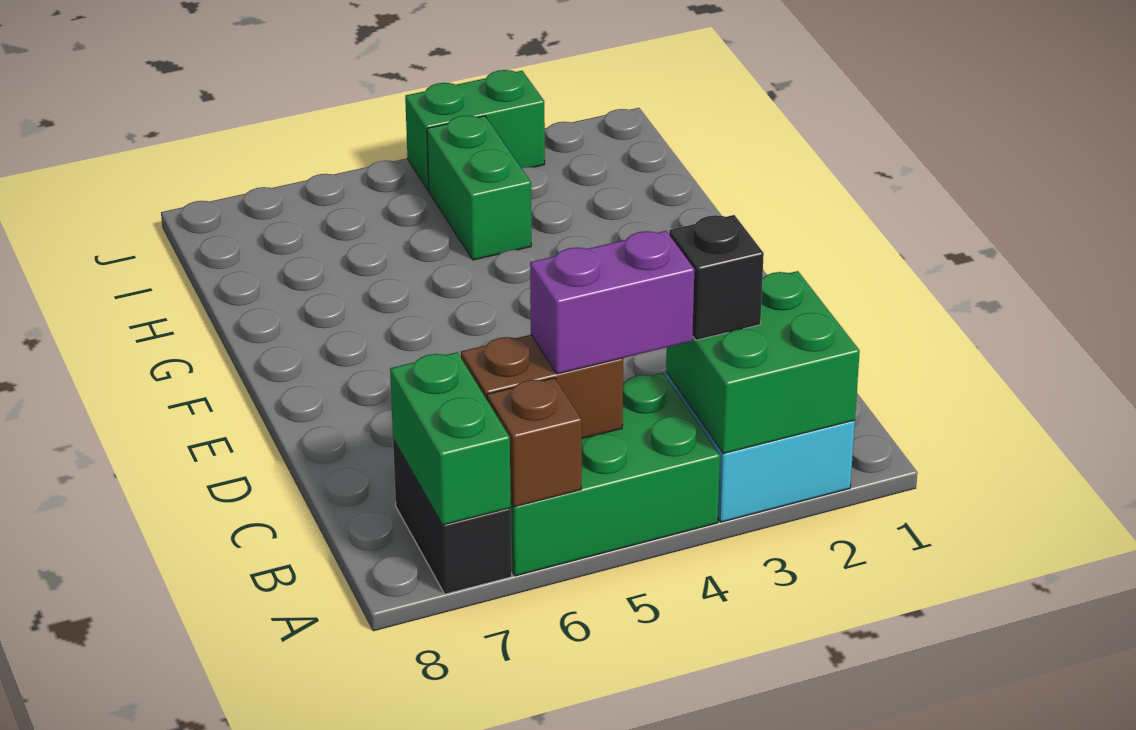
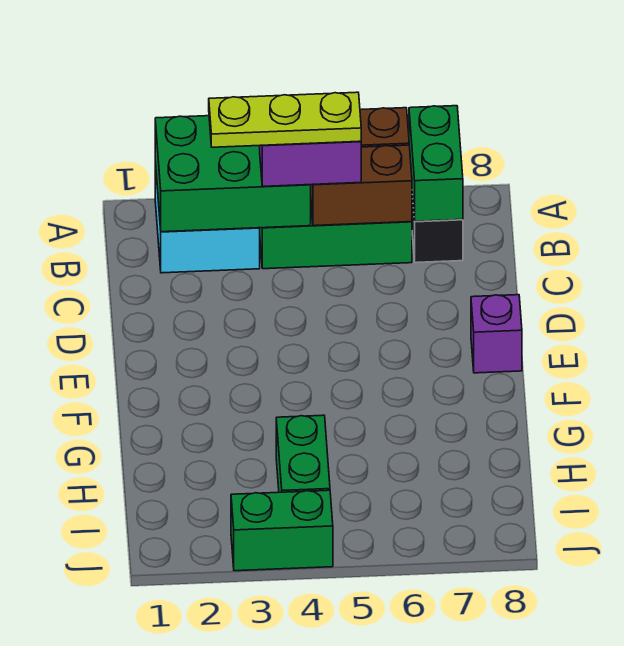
green brick A2:B3 level 2 -> green brick A2:B4 level 2
black brick B3 level 3 -> none
none -> lime plate B3:B5 level 4
none -> purple brick E8 level 1

